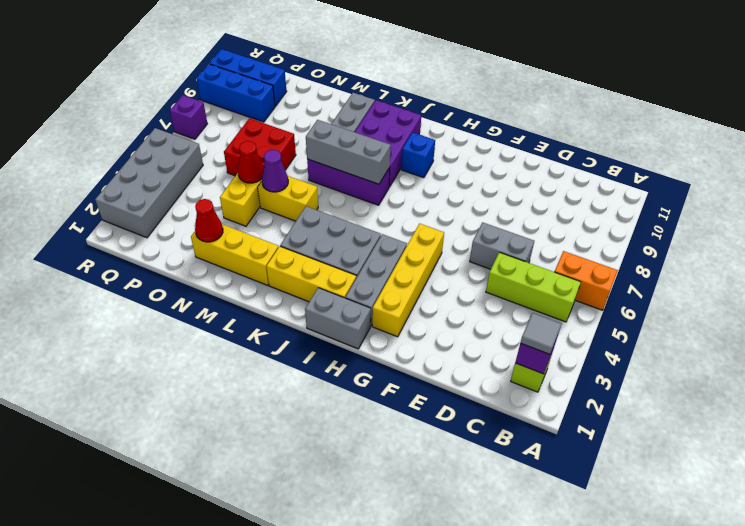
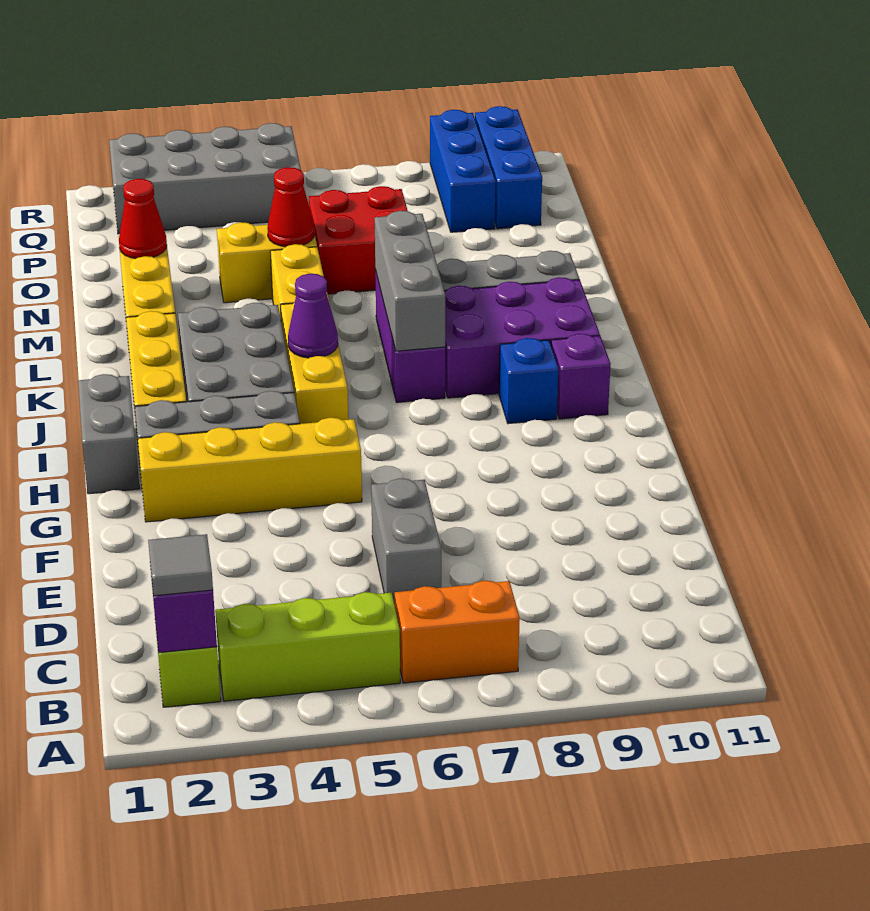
orange brick A6:B6 level 1 -> orange brick B6:B7 level 1
lime brick B5:D5 level 1 -> lime brick B3:B5 level 1
none -> yellow brick I5:K5 level 1
purple cone M5 level 2 -> purple cone J5 level 2
purple brick R7 level 1 -> purple brick I10 level 1

